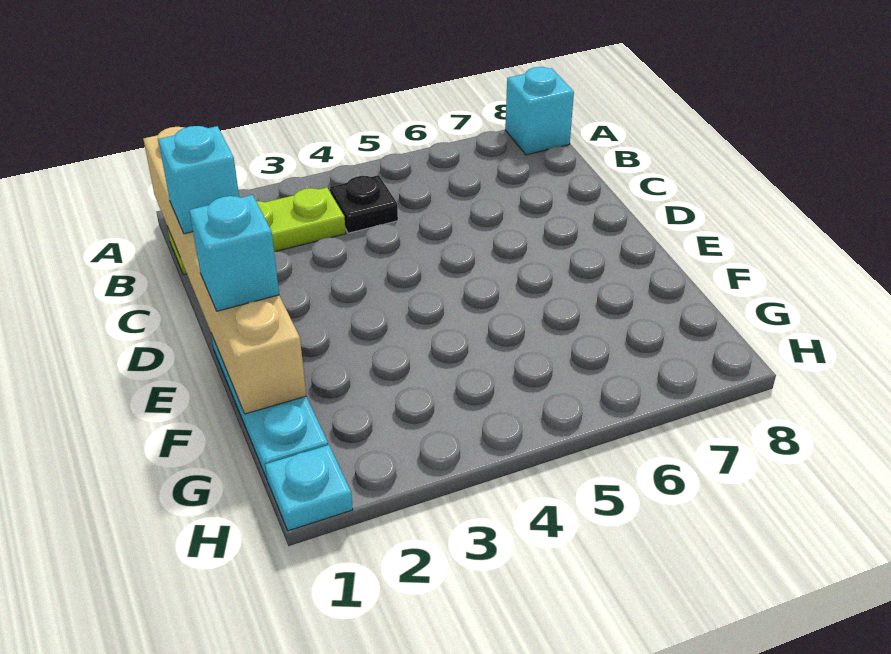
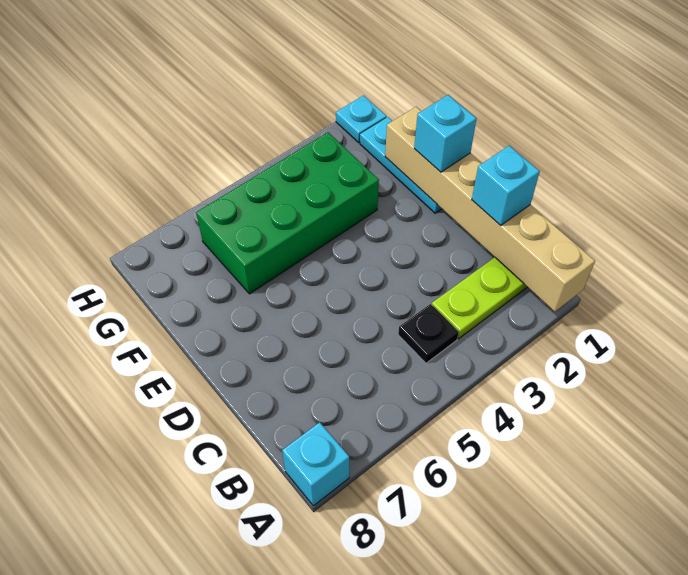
none -> green brick F3:G6 level 1

